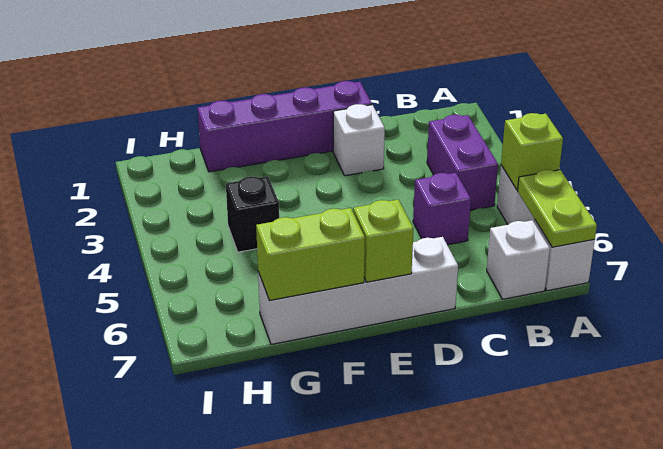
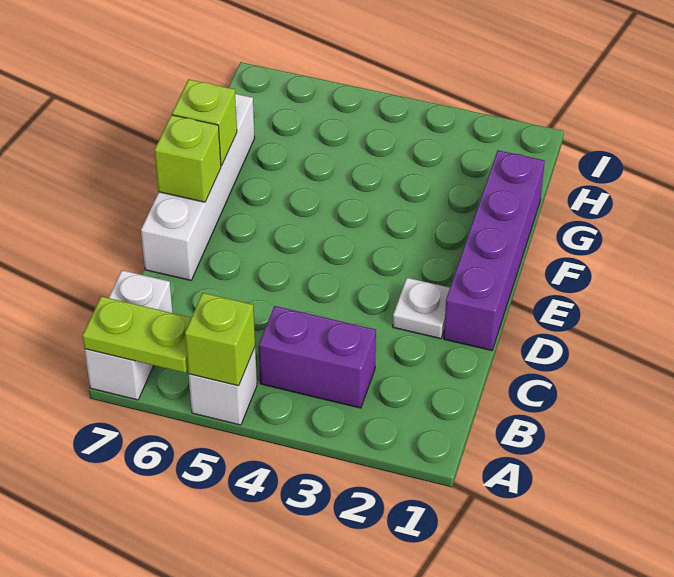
purple brick C5 level 1 -> none
white brick D2 level 1 -> white plate D2 level 1
lime brick F7:G7 level 2 -> lime brick F7 level 2
black brick G4 level 1 -> none

